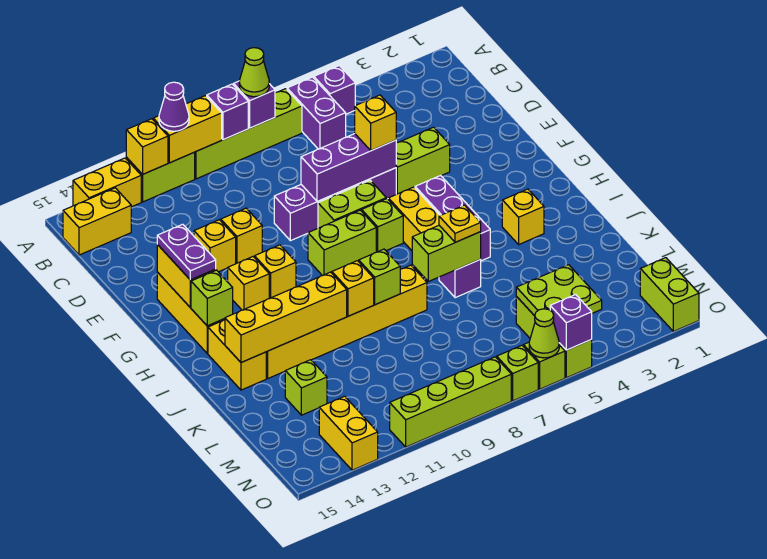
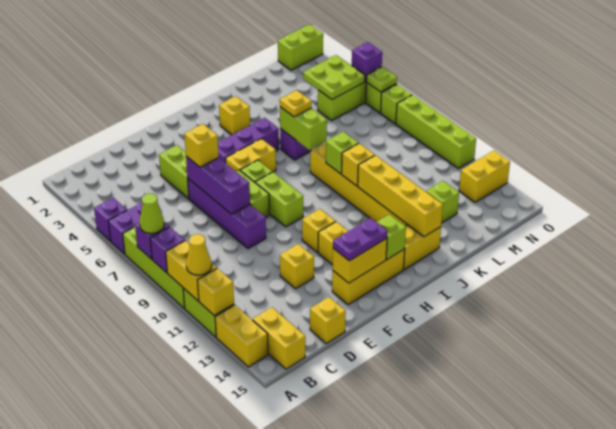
purple cone A11 level 3 -> yellow cone A11 level 3
yellow brick E11 level 1 -> yellow brick D15 level 1
lime cone O6 level 2 -> lime plate O6 level 2

